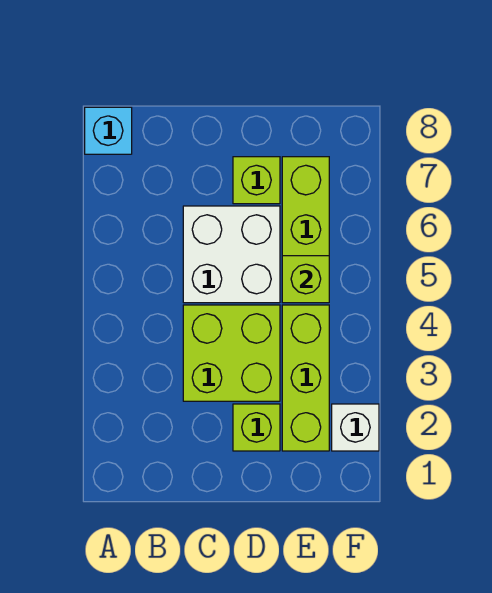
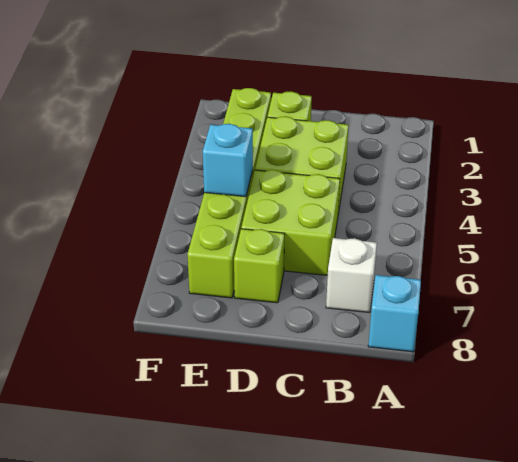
white brick C5:D6 level 1 -> lime brick C5:D6 level 1
lime brick E5 level 2 -> cyan brick E5 level 2
white brick F2 level 1 -> white brick B7 level 1

